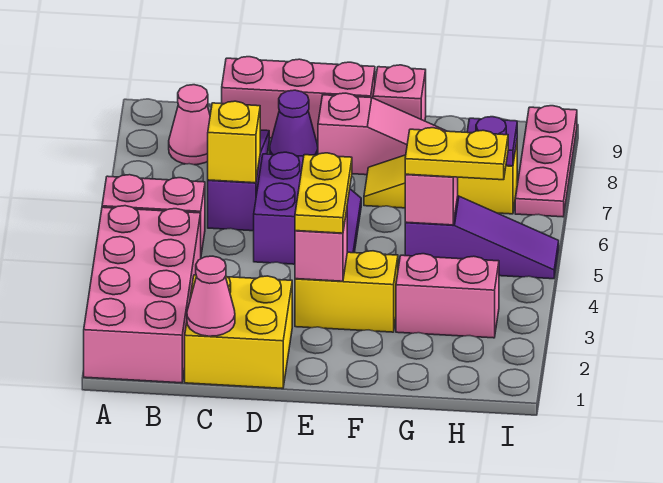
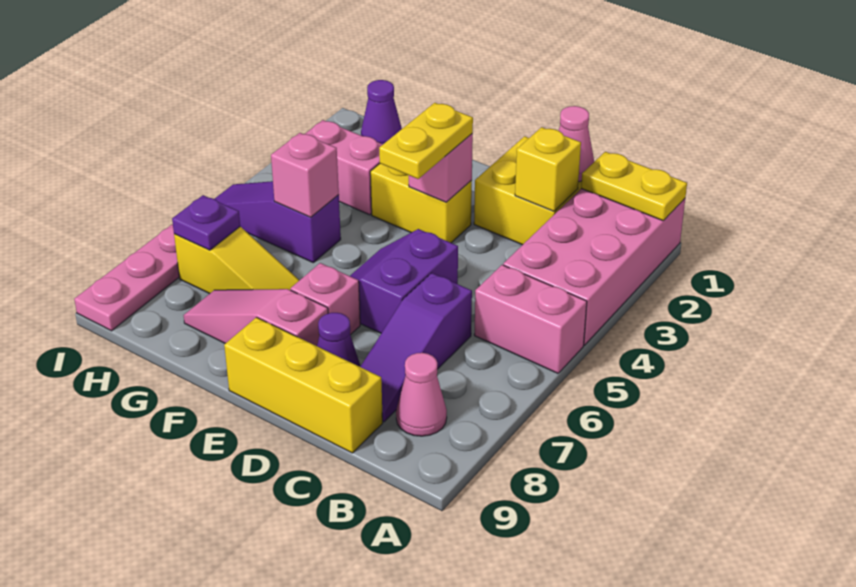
yellow brick C6 level 2 -> yellow brick C2 level 2
pink brick C9:E9 level 1 -> yellow brick C9:E9 level 1
pink brick F9 level 1 -> pink brick E7 level 1
yellow plate G5:H5 level 3 -> yellow plate A1:B1 level 2
none -> purple cone H1 level 1

